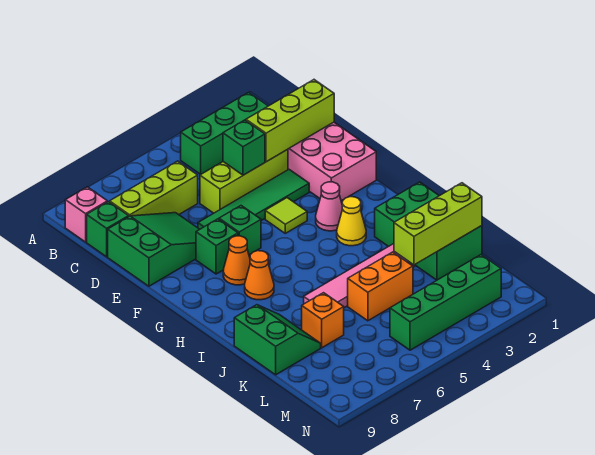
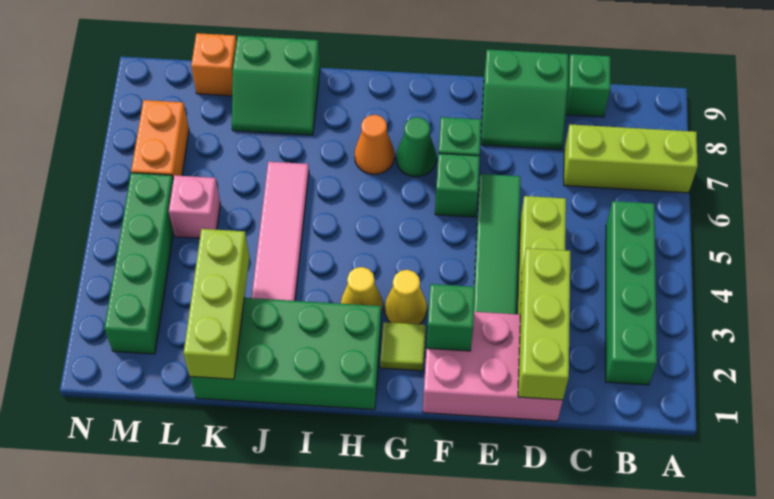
green brick B2:B4 level 1 -> green brick B2:B5 level 1
pink brick B9 level 1 -> pink brick L5 level 1
lime brick C6:C8 level 1 -> lime brick A7:C7 level 1
green brick D4 level 2 -> green brick F2 level 2
green slope D7:E9 level 1 top 9 -> green slope D8:E9 level 1 top 9
lime tile F4 level 1 -> lime tile G2 level 1
pink cone G3 level 1 -> yellow cone G3 level 1
orange cone G7 level 1 -> green cone G7 level 1
green brick I1:K2 level 1 -> green brick H1:K2 level 1
orange brick K4:K5 level 1 -> orange brick M6:M7 level 1
orange brick K7 level 1 -> orange brick L9 level 1

